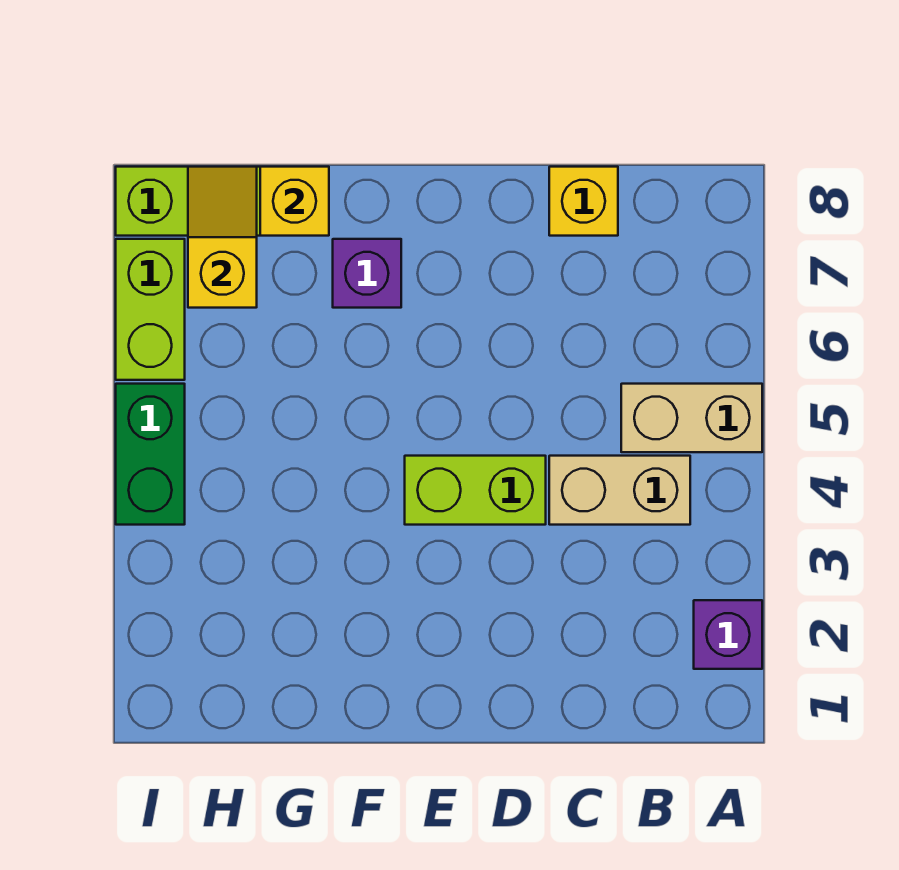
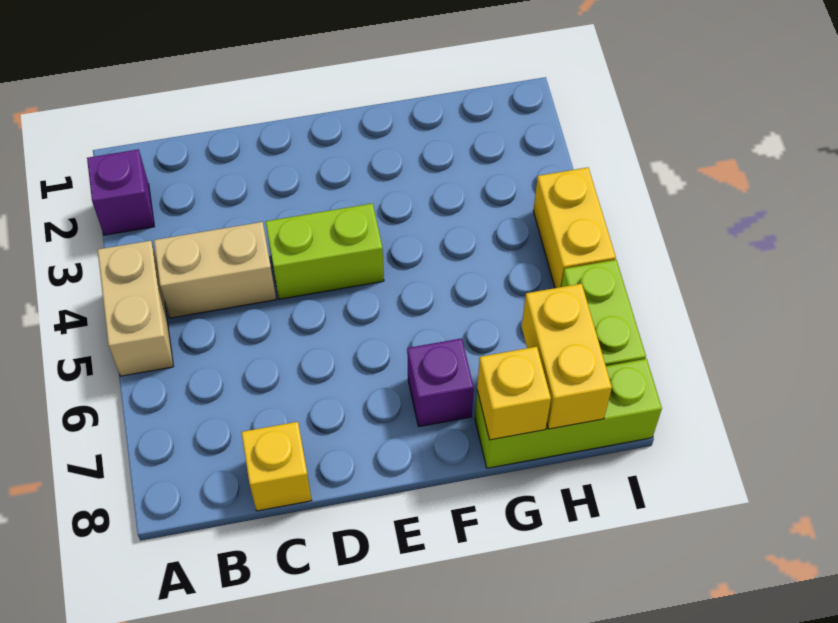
tan brick A5:B5 level 1 -> tan brick A4:A5 level 1
yellow slope H7:H8 level 2 top 7 -> yellow brick H7:H8 level 2
green brick I4:I5 level 1 -> yellow brick I4:I5 level 1

